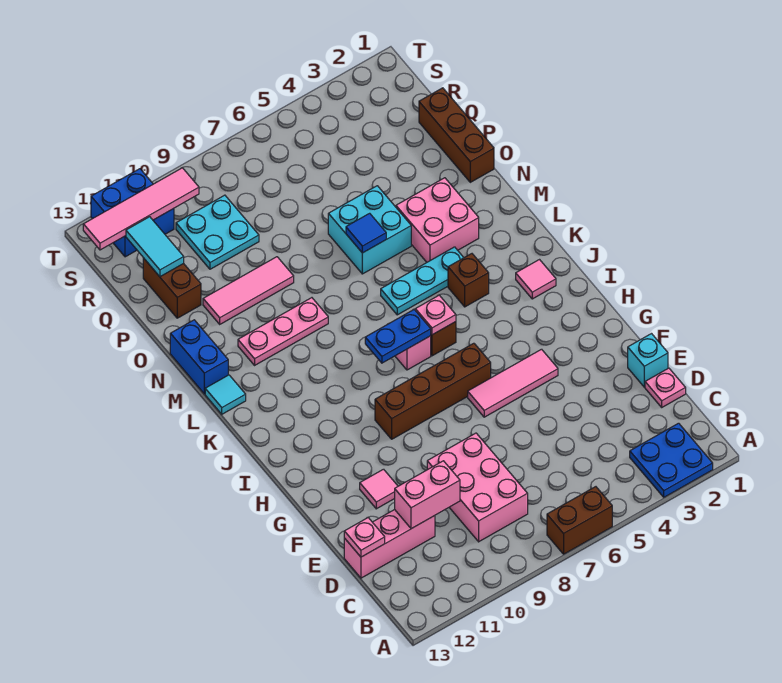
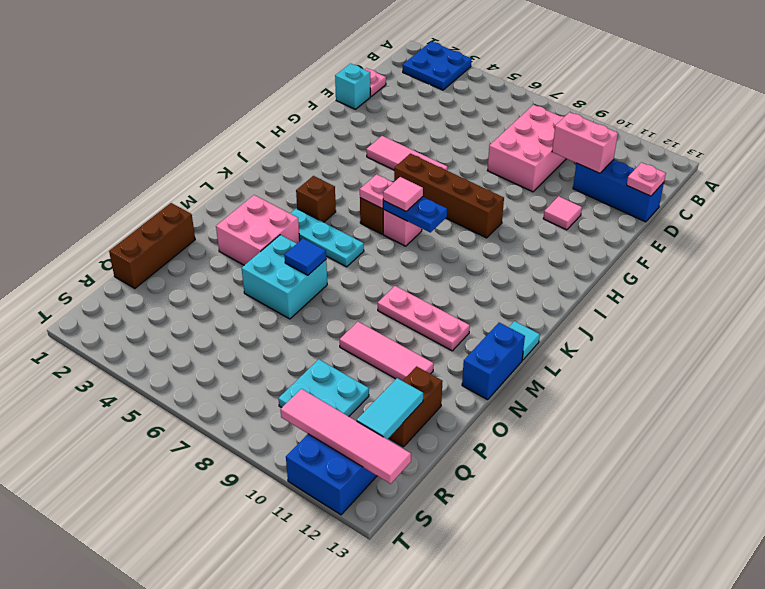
brown brick A6:A7 level 1 -> none
pink brick D11:D13 level 1 -> blue brick D11:D13 level 1
pink tile J2 level 1 -> pink tile J7 level 3

